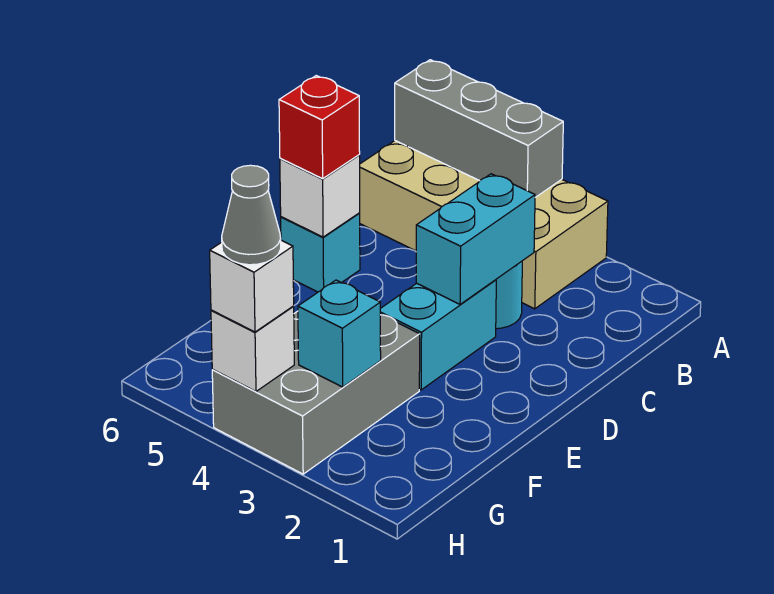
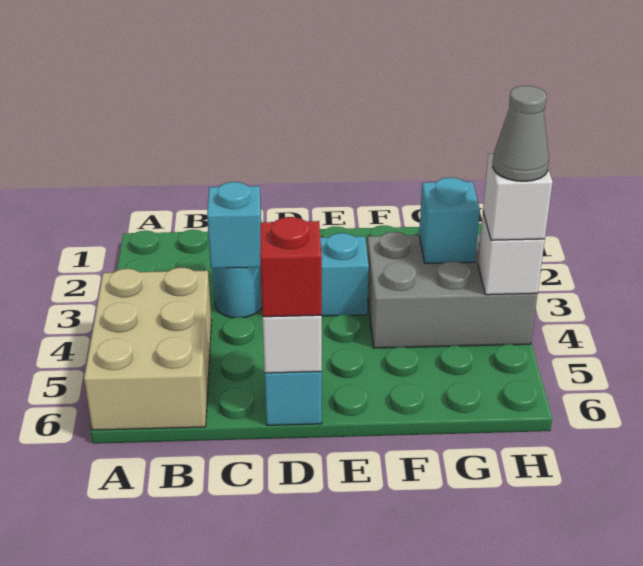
tan brick A3:B6 level 1 -> tan brick A4:B6 level 1
grey brick A4:A6 level 2 -> none
cyan brick C3:D3 level 2 -> cyan brick C3 level 2

